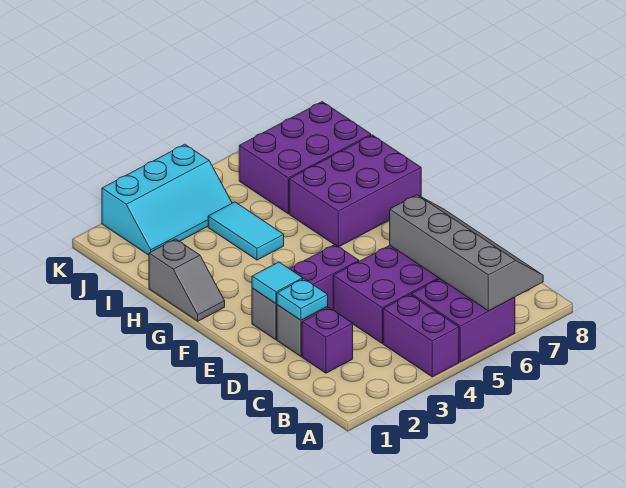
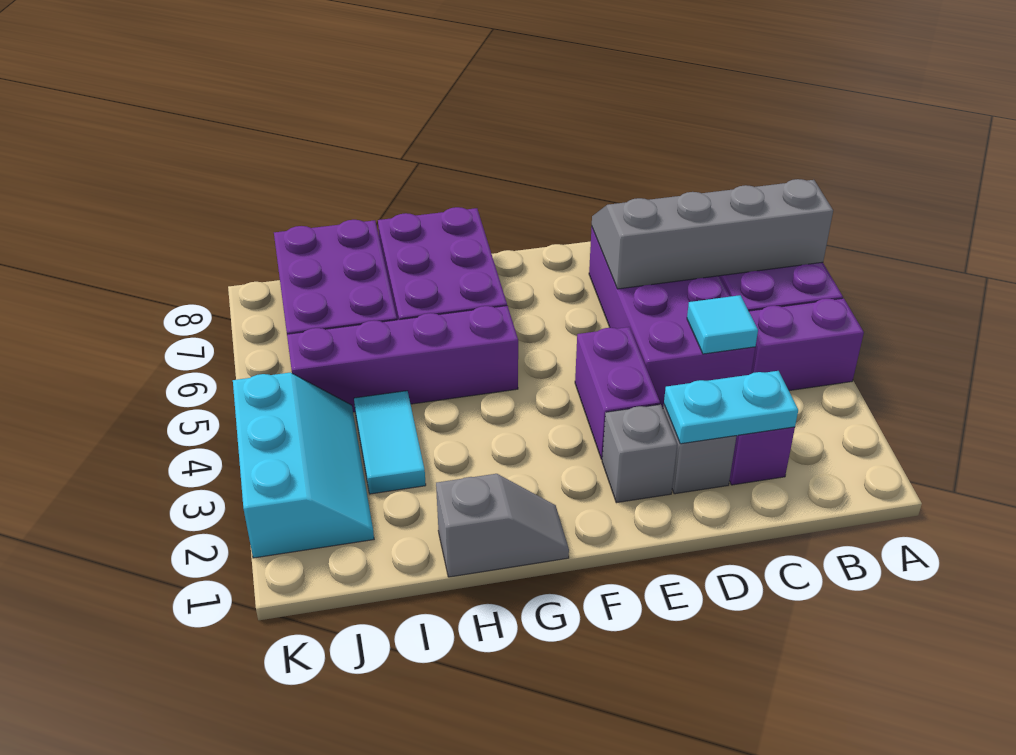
cyan plate D2 level 2 -> cyan plate C2:D2 level 2
cyan tile E2 level 2 -> cyan tile C4 level 2
none -> purple brick G5:J5 level 1
cyan tile H4:I4 level 1 -> cyan tile I3:I4 level 1

